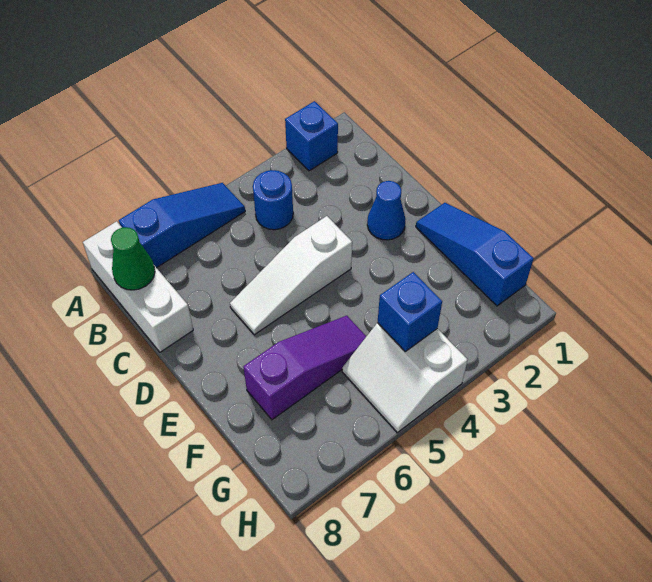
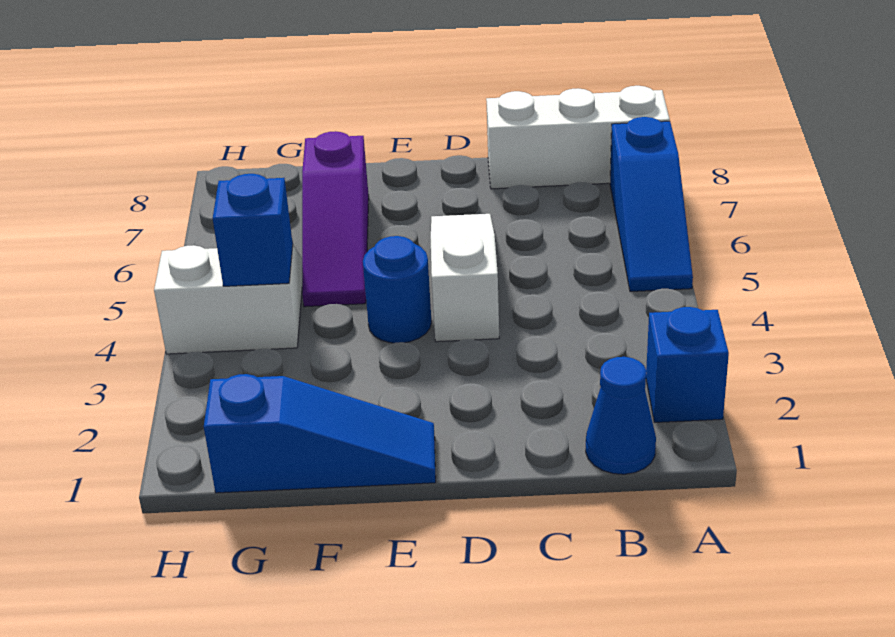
blue round brick B4 level 1 -> blue round brick E4 level 1
green cone B8 level 2 -> none
blue cone D2 level 1 -> blue cone B1 level 1

